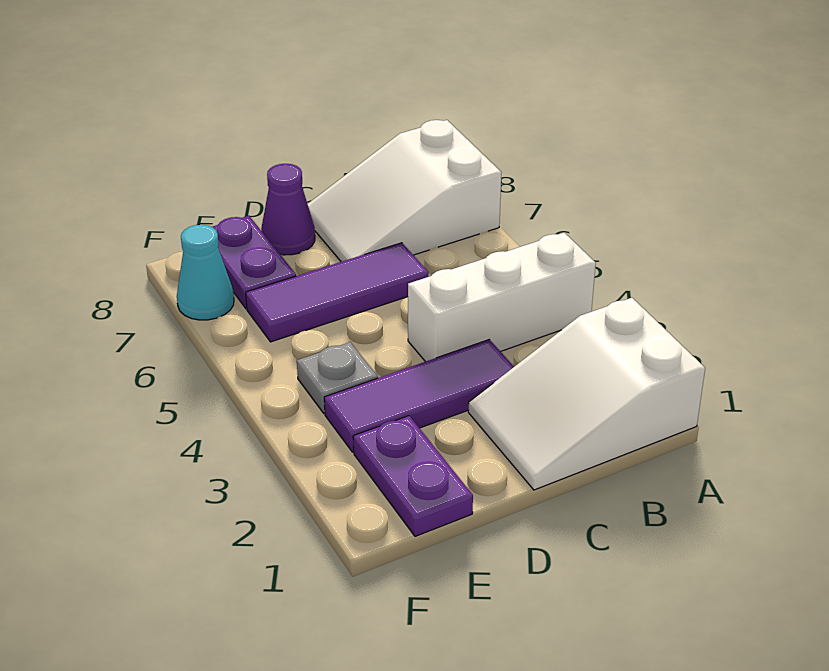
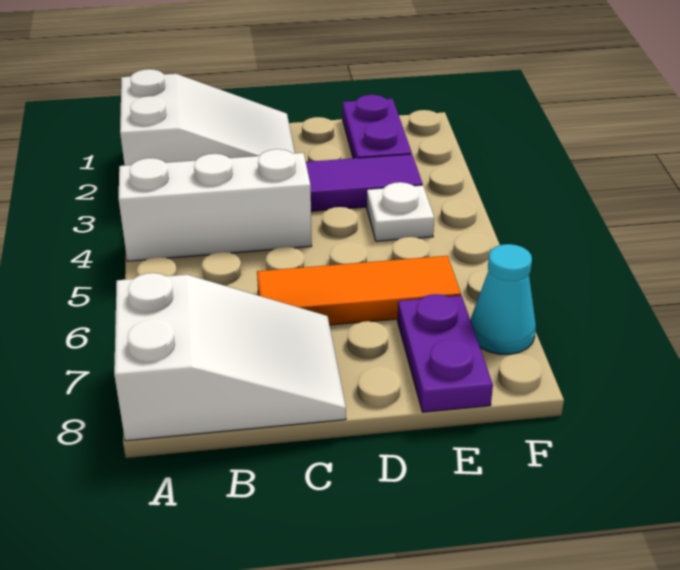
purple tile C6:E6 level 1 -> orange tile C6:E6 level 1
purple cone D8 level 1 -> none
grey plate E4 level 1 -> white plate E4 level 1

